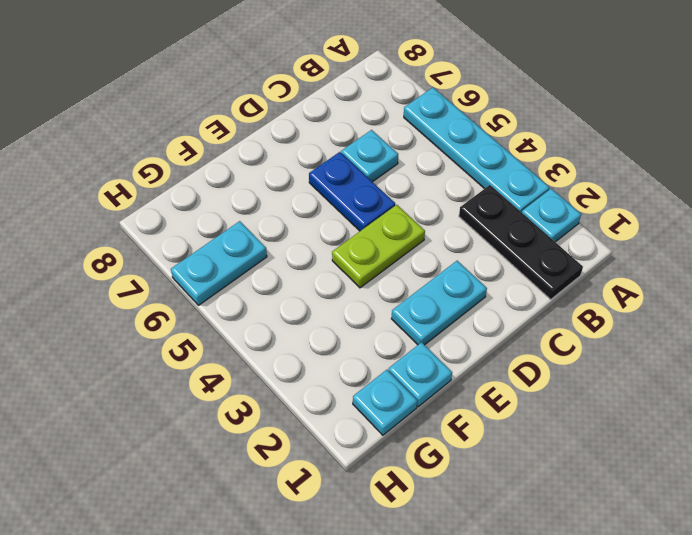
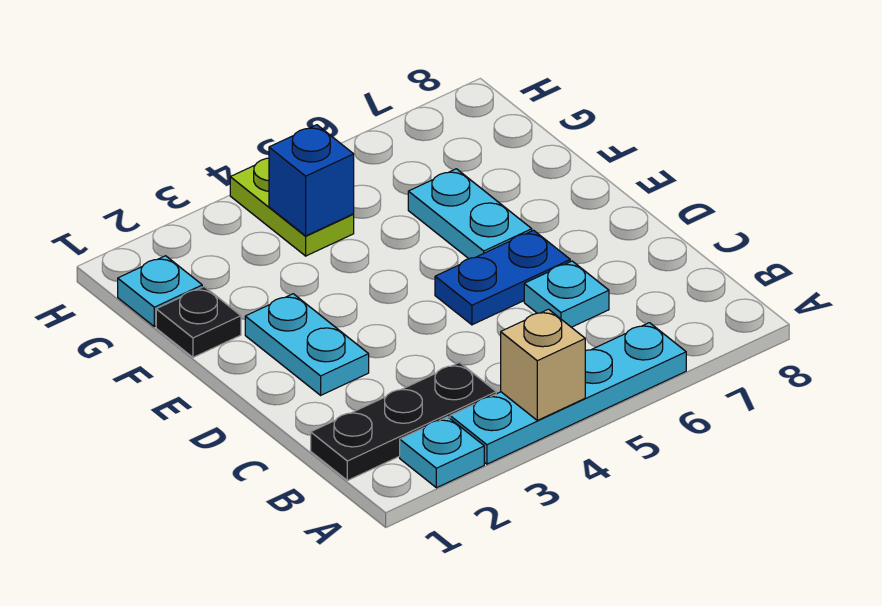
none -> tan brick A4 level 2
lime plate D4:E4 level 1 -> lime plate G4:H4 level 1
cyan plate F1 level 1 -> black plate F1 level 1
none -> blue brick G4 level 2
cyan plate G6:H6 level 1 -> cyan plate E6:F6 level 1

